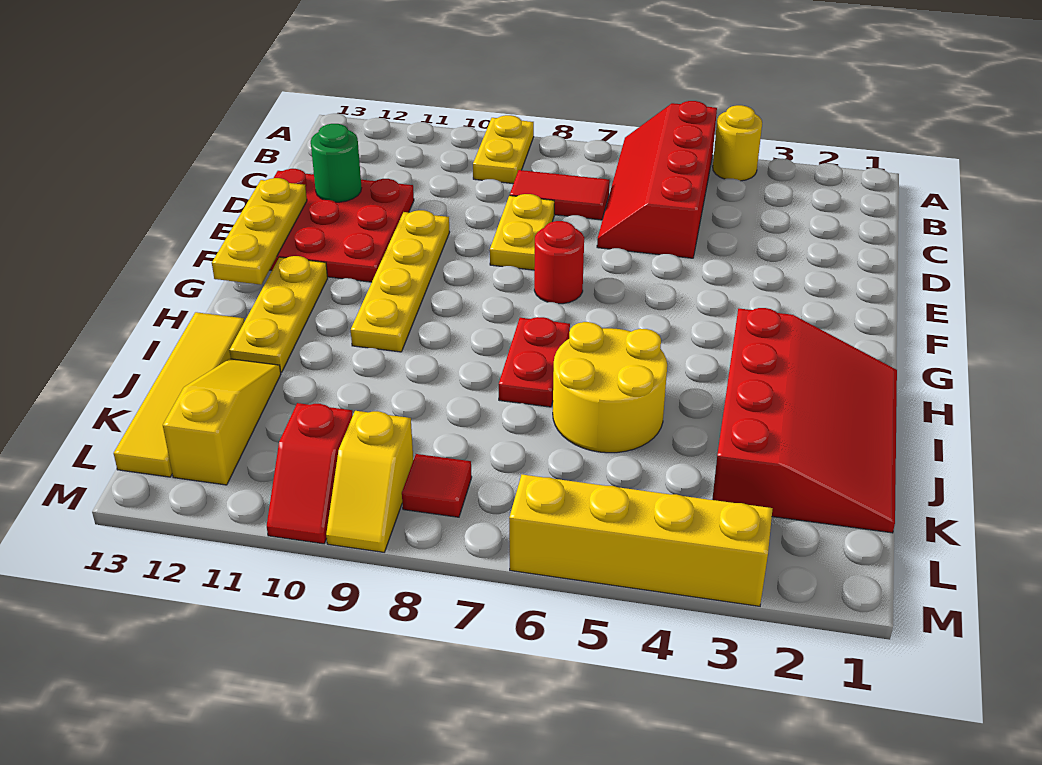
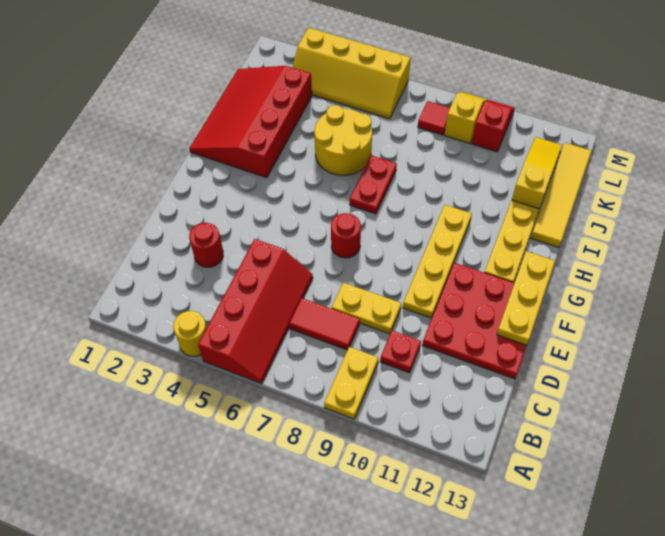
none -> red plate C10 level 1
none -> red round brick D3 level 1
yellow plate D8:E8 level 1 -> yellow plate D8:D9 level 1
green round brick D12 level 2 -> none
yellow slope J12:L12 level 1 top L -> yellow slope J12:L12 level 1 top J

